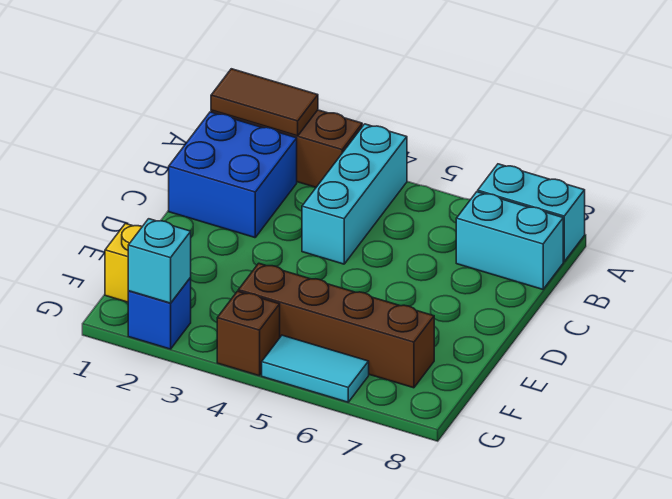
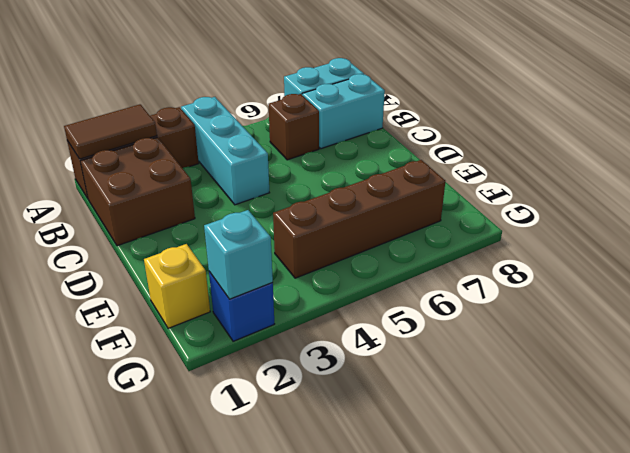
blue brick B1:C2 level 1 -> brown brick B1:C2 level 1
brown brick G4 level 1 -> brown brick B6 level 1
cyan tile G5:G6 level 1 -> none

